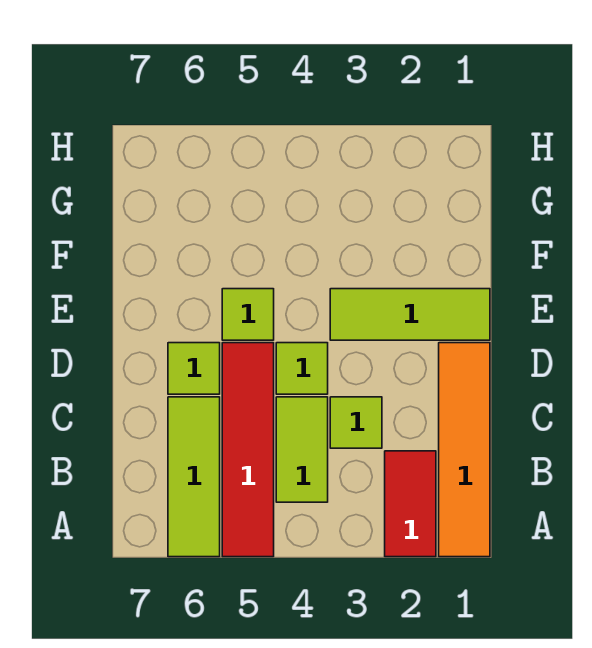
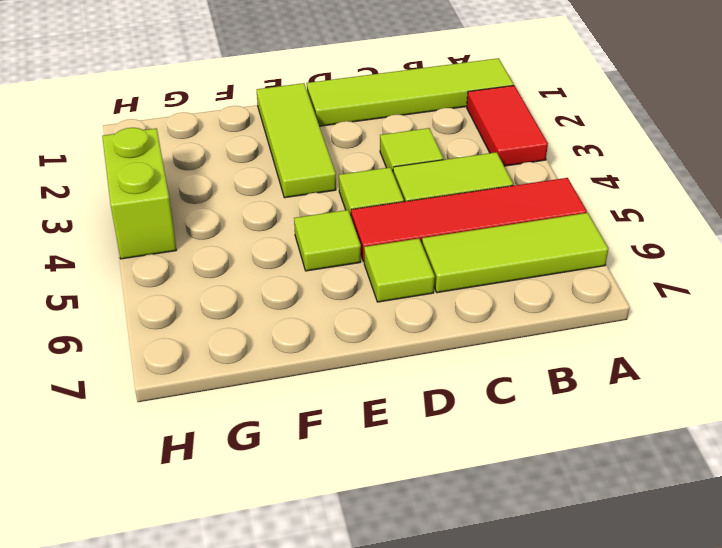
orange tile A1:D1 level 1 -> lime tile A1:D1 level 1
red tile A2:B2 level 1 -> red tile A2:A3 level 1
none -> lime brick H3:H4 level 1

